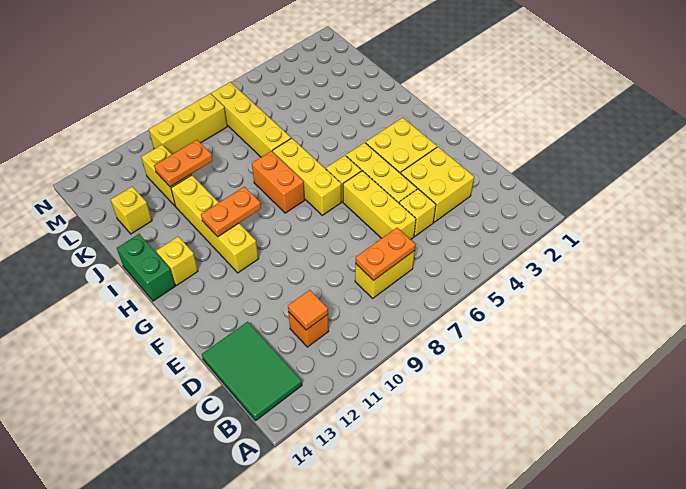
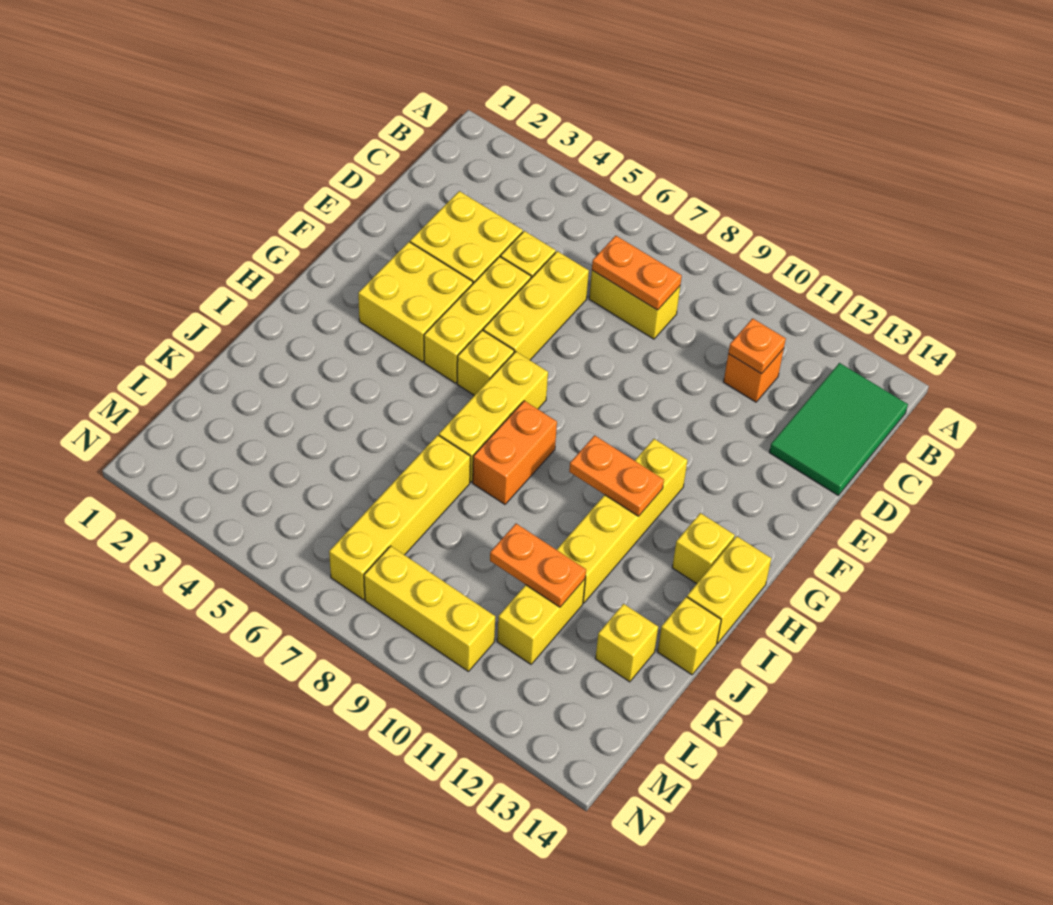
orange tile C11 level 2 -> orange plate C11 level 2
green brick H14:I14 level 1 -> yellow brick H14:I14 level 1
none -> yellow brick J14 level 1

